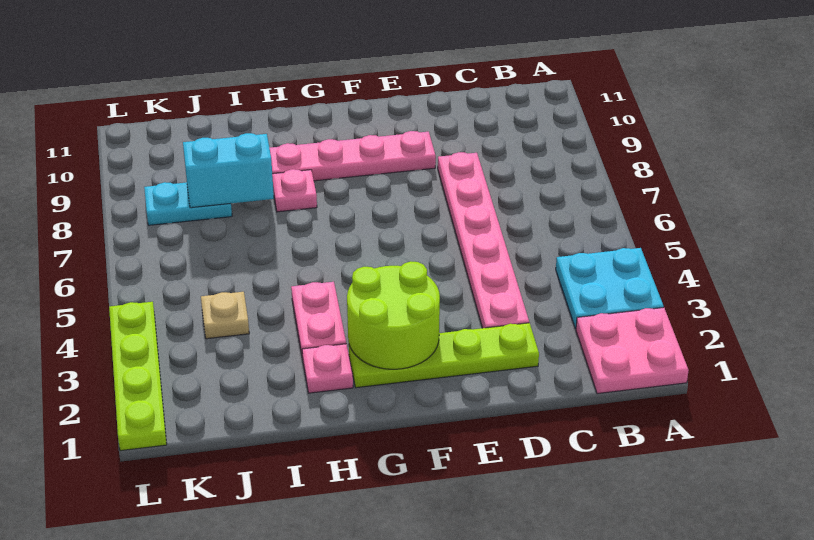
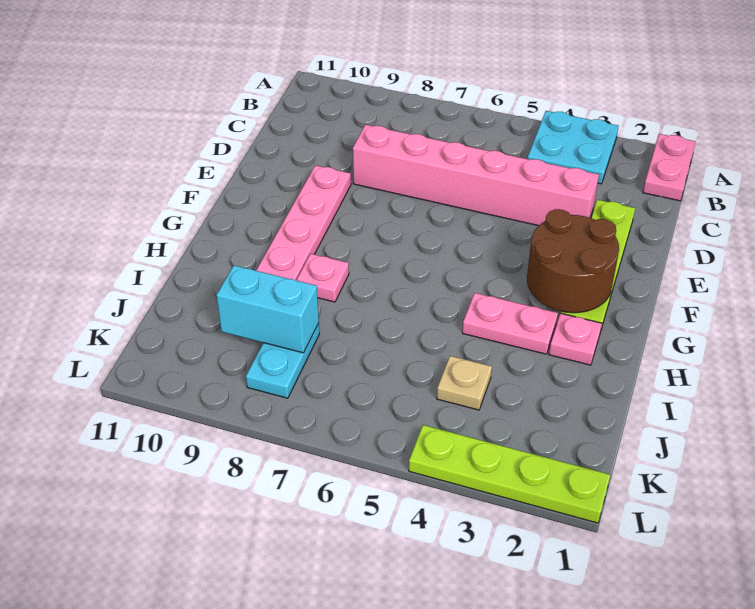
pink plate A1:B2 level 1 -> pink plate A1:B1 level 1
pink plate D3:D8 level 1 -> pink brick D3:D8 level 1
lime round brick F2:G3 level 2 -> brown round brick F2:G3 level 2
cyan brick I8:J8 level 2 -> cyan brick J8:J9 level 2

